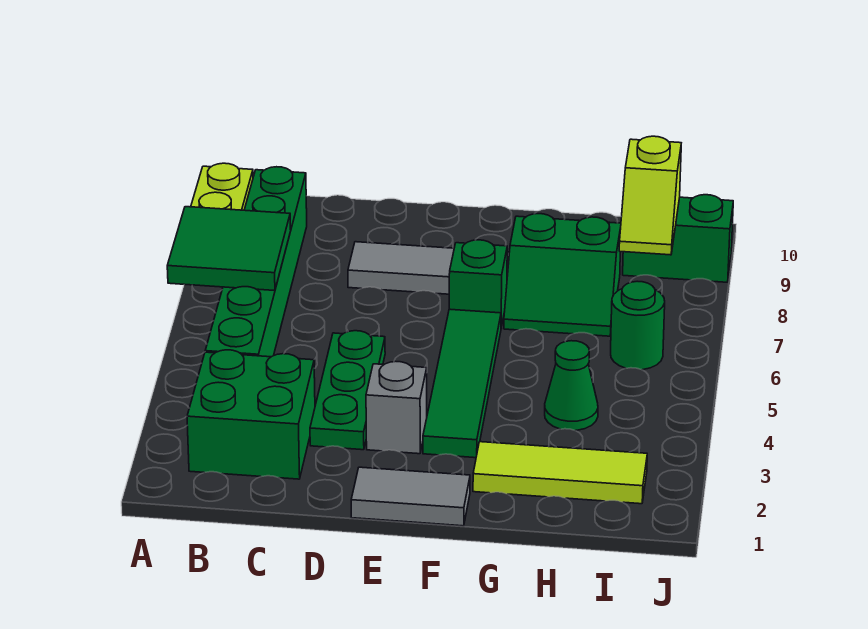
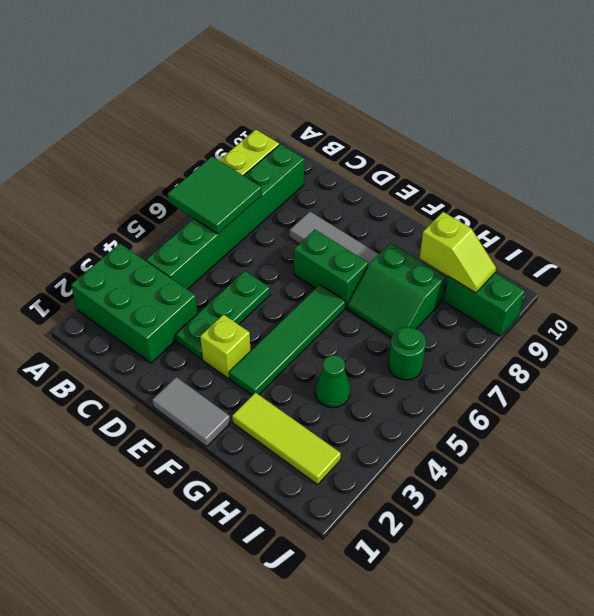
green brick B2:C3 level 1 -> green brick A2:C3 level 1
grey brick E3 level 1 -> lime brick E3 level 1
green brick F7 level 1 -> green brick E7:F7 level 1
lime slope I8:I9 level 2 top 9 -> lime slope H9:I9 level 2 top H

